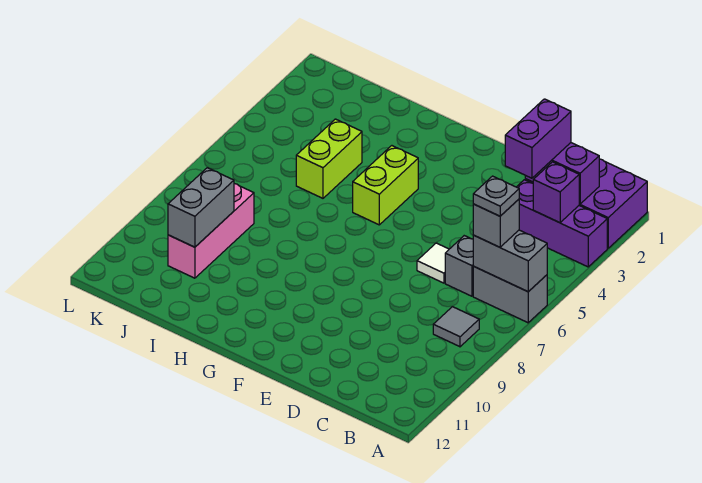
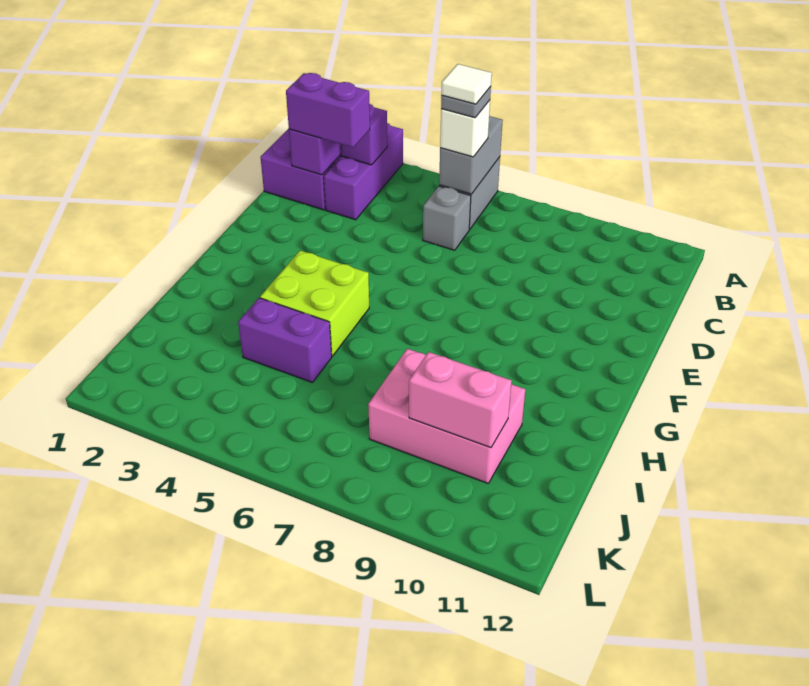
grey brick B6 level 3 -> white brick B6 level 3
grey tile B8 level 1 -> none
white tile D6 level 1 -> white tile B6 level 5
lime brick G4:G5 level 1 -> lime brick G4:H5 level 1
lime brick I4:I5 level 1 -> purple brick I4:I5 level 1
pink brick J8:J10 level 1 -> pink brick I8:J10 level 1
grey brick J9:J10 level 2 -> pink brick J9:J10 level 2

